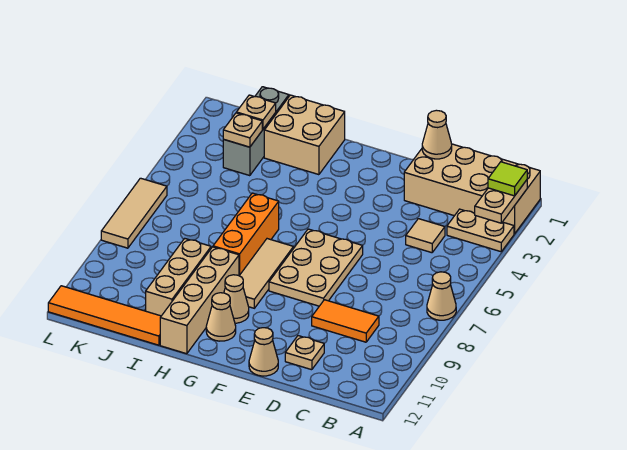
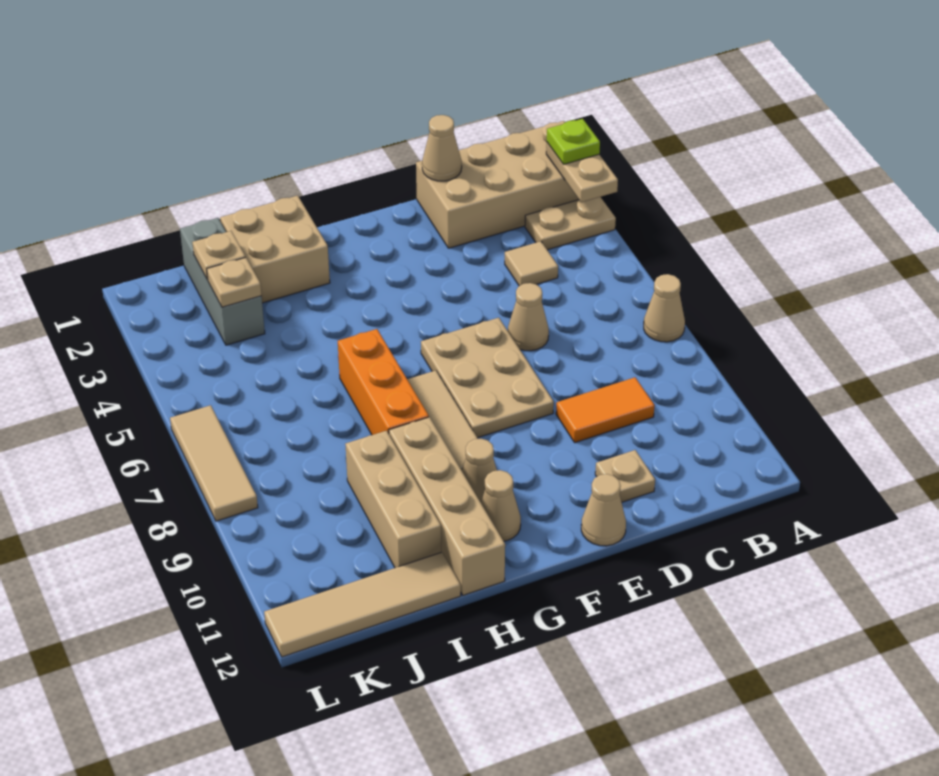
lime tile A2 level 3 -> lime plate A2 level 3
none -> tan cone D6 level 1
orange tile I12:L12 level 1 -> tan tile I12:L12 level 1

